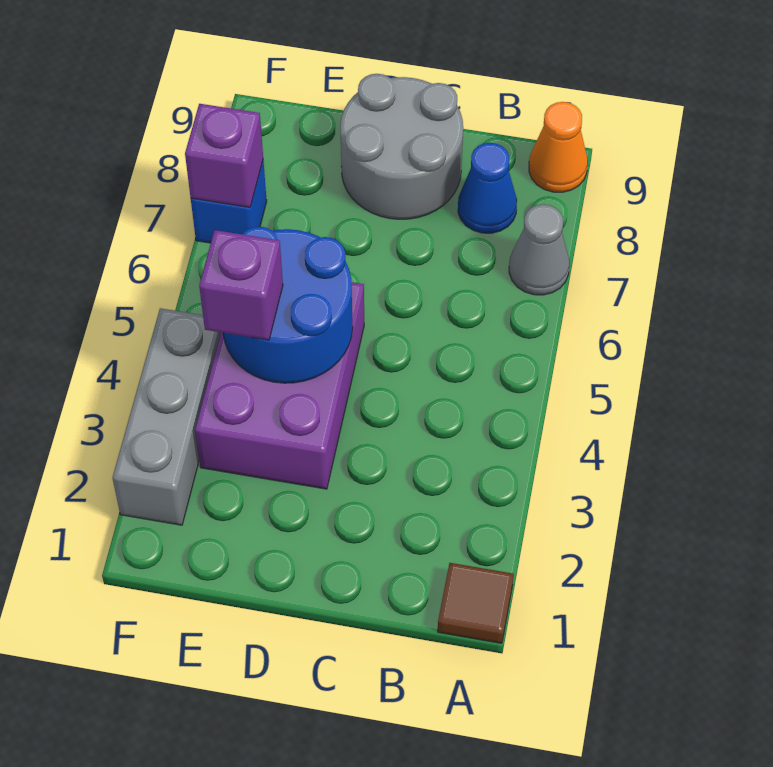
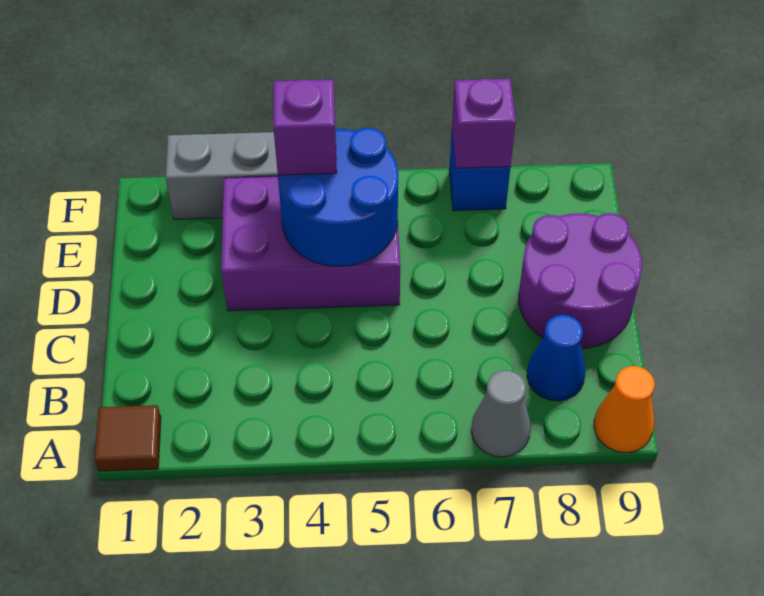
grey round brick C8:D9 level 1 -> purple round brick C8:D9 level 1

